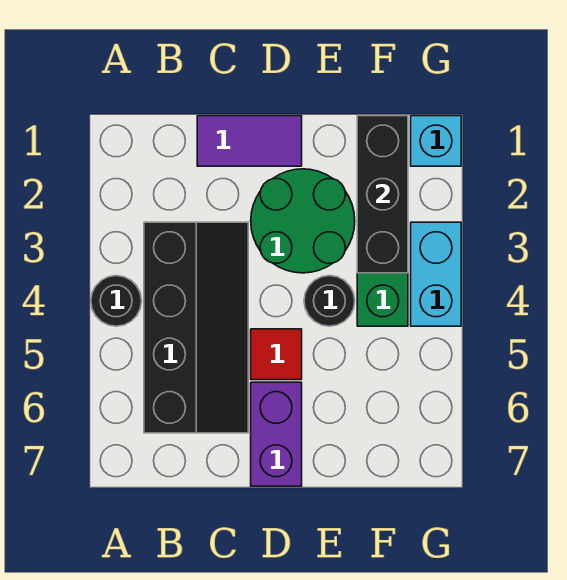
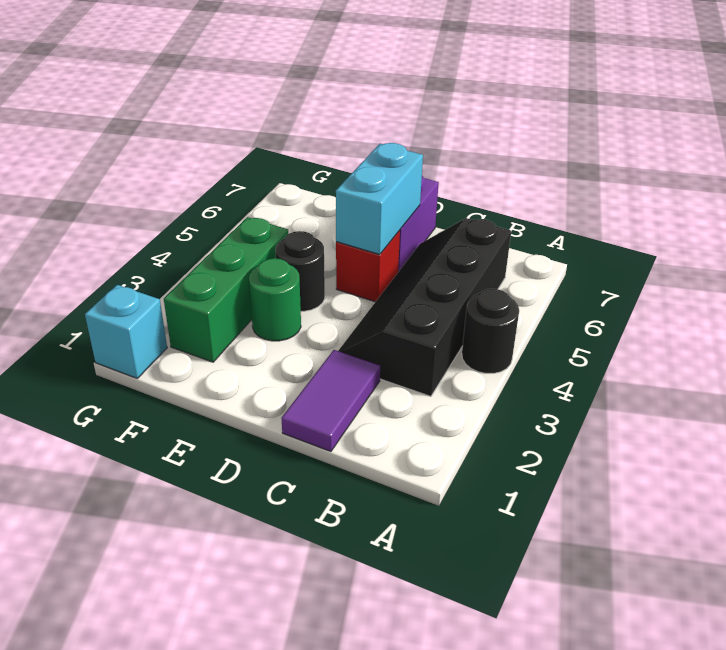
purple tile C1:D1 level 1 -> purple tile C1:C2 level 1
green round brick D2:E3 level 1 -> green round brick E3 level 1
red tile D5 level 1 -> red brick D5 level 1
black brick F1:F3 level 2 -> none
cyan brick G3:G4 level 1 -> cyan brick D5:D6 level 2

